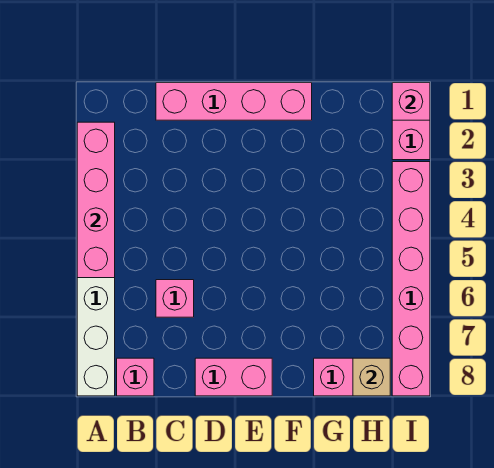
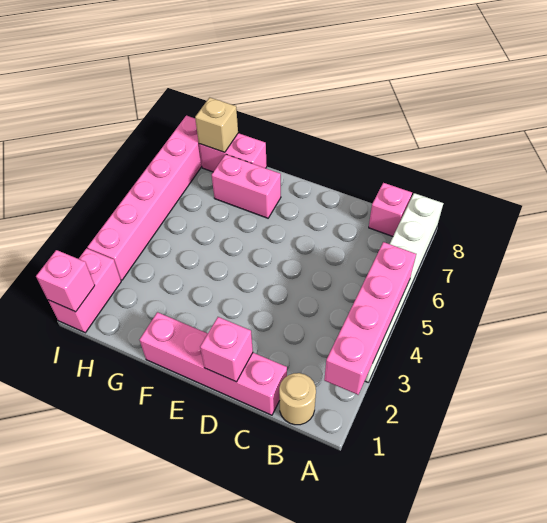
none -> tan round brick B1 level 1
pink brick C6 level 1 -> pink brick D1 level 2
pink brick D8:E8 level 1 -> pink brick F7:G7 level 1

